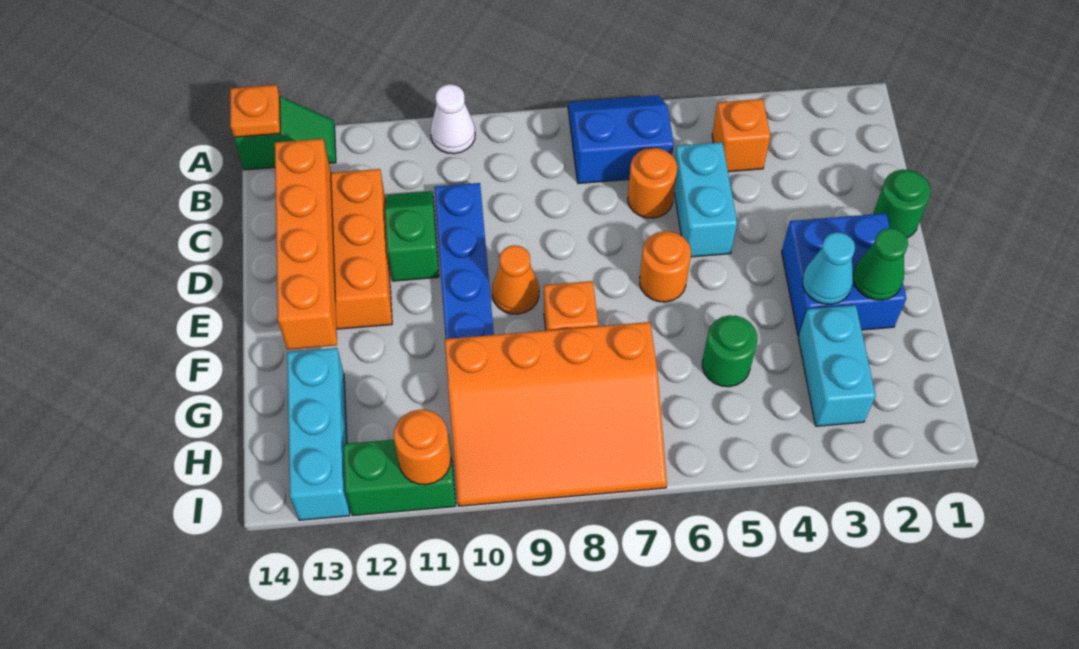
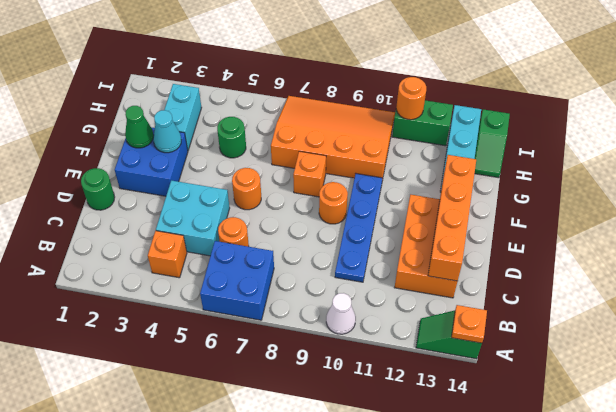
blue slope A6:B7 level 1 top B -> blue brick A6:B7 level 1
cyan brick C5:D5 level 1 -> cyan brick C4:D5 level 1
green slope C11:D11 level 1 top D -> green slope H14:I14 level 1 top I
orange cone E9 level 1 -> orange round brick E9 level 1

